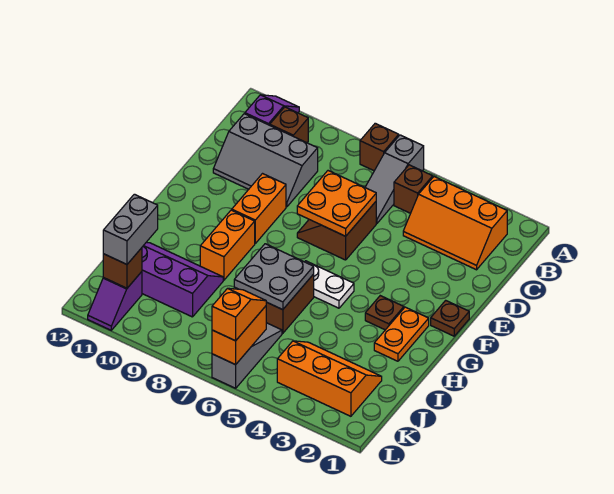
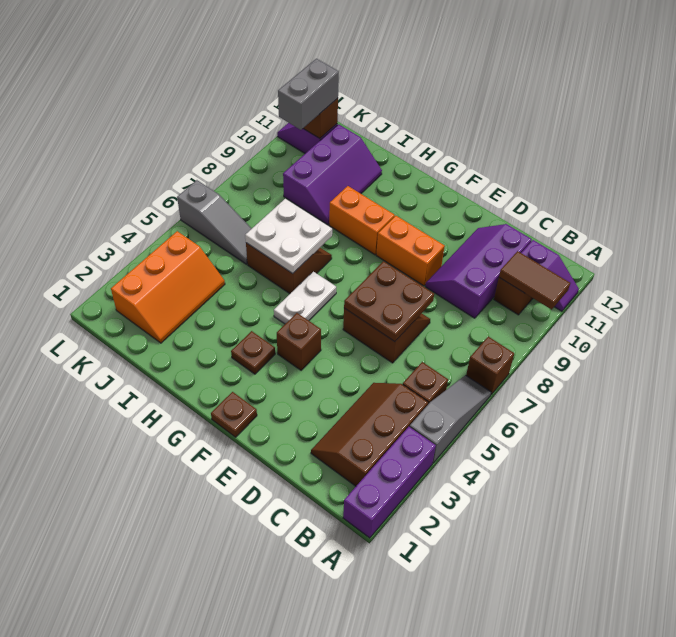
none -> purple brick A1:A3 level 1
grey slope A6:C6 level 1 top A -> grey slope A4:A6 level 1 top 4
none -> brown tile A10:B10 level 2
orange slope B2:C4 level 1 top B -> brown slope B2:C4 level 1 top B
grey slope C9:D11 level 1 top C -> purple slope C9:D11 level 1 top C
orange plate D6:E7 level 2 -> brown plate D6:E7 level 2
none -> brown brick F4 level 1
orange plate G2:H2 level 1 -> none
grey plate H6:I7 level 2 -> white plate H6:I7 level 2
grey brick J11:K11 level 3 -> grey brick K10:K11 level 3
orange brick K6:L6 level 2 -> none
orange slope K6:L6 level 3 top L -> none

